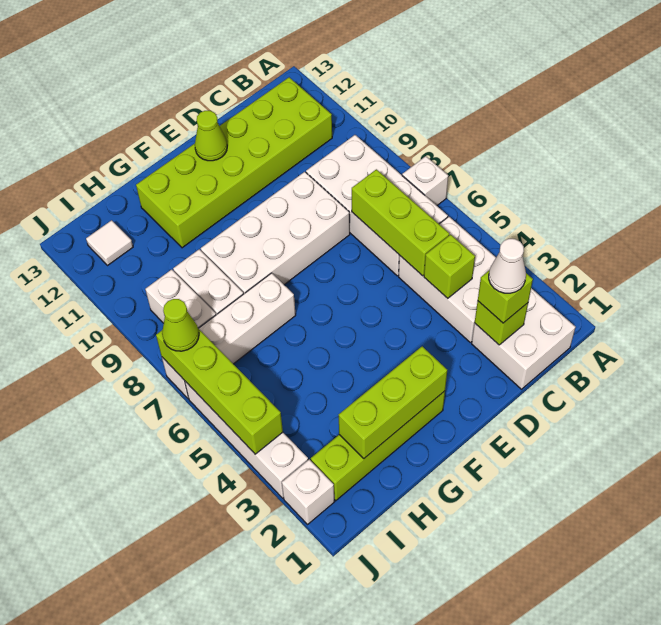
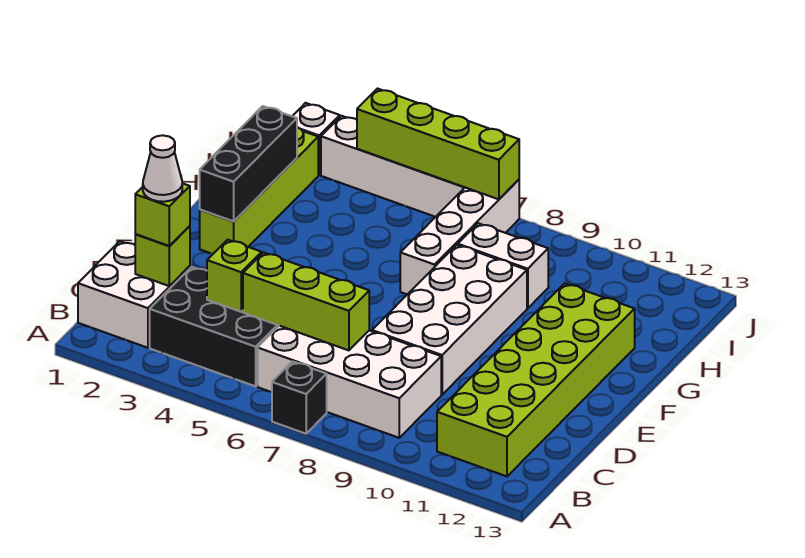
white brick A7 level 1 -> black brick A7 level 1
white brick B3:C5 level 1 -> black brick B3:C5 level 1
lime cone E12 level 2 -> none
lime brick F2:H2 level 2 -> black brick F2:H2 level 2
white brick I8:I9 level 1 -> none
white tile I12 level 1 -> none
lime cone J7 level 3 -> none

